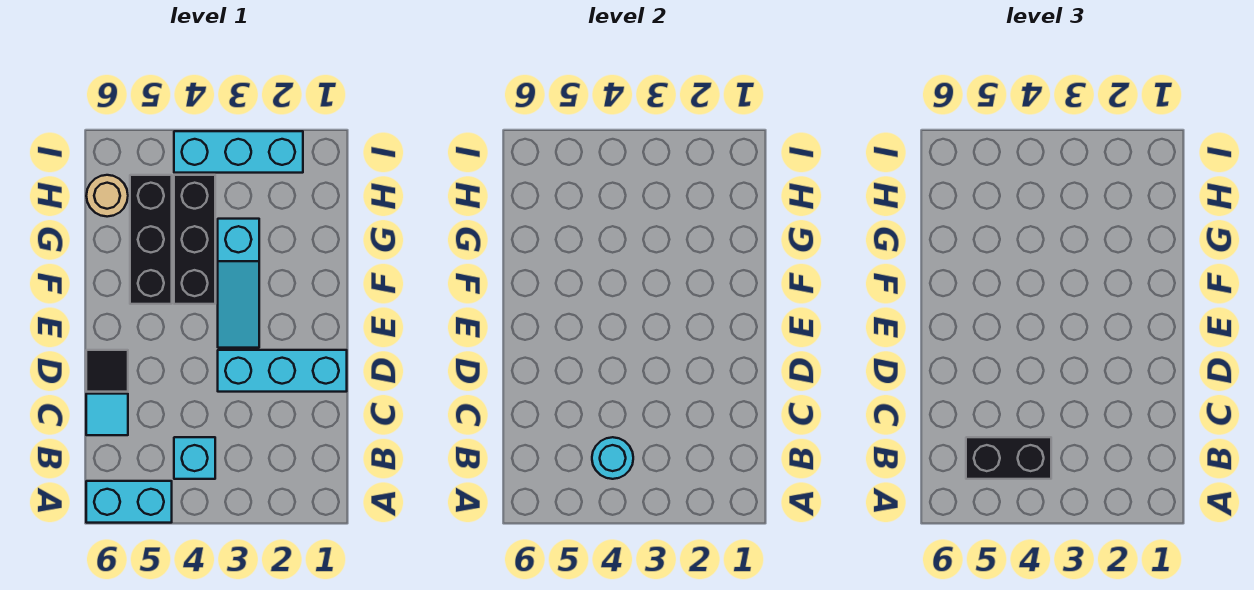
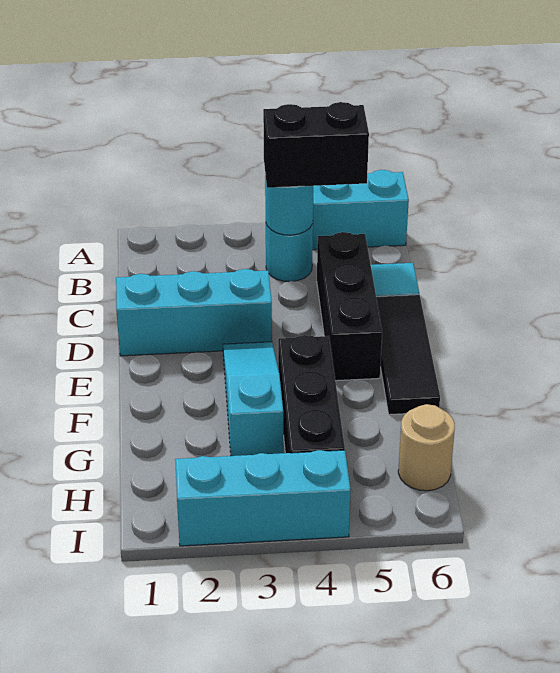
cyan brick B4 level 1 -> cyan round brick B4 level 1
black tile D6 level 1 -> black tile D6:F6 level 1
black brick F5:H5 level 1 -> black brick C5:E5 level 1

